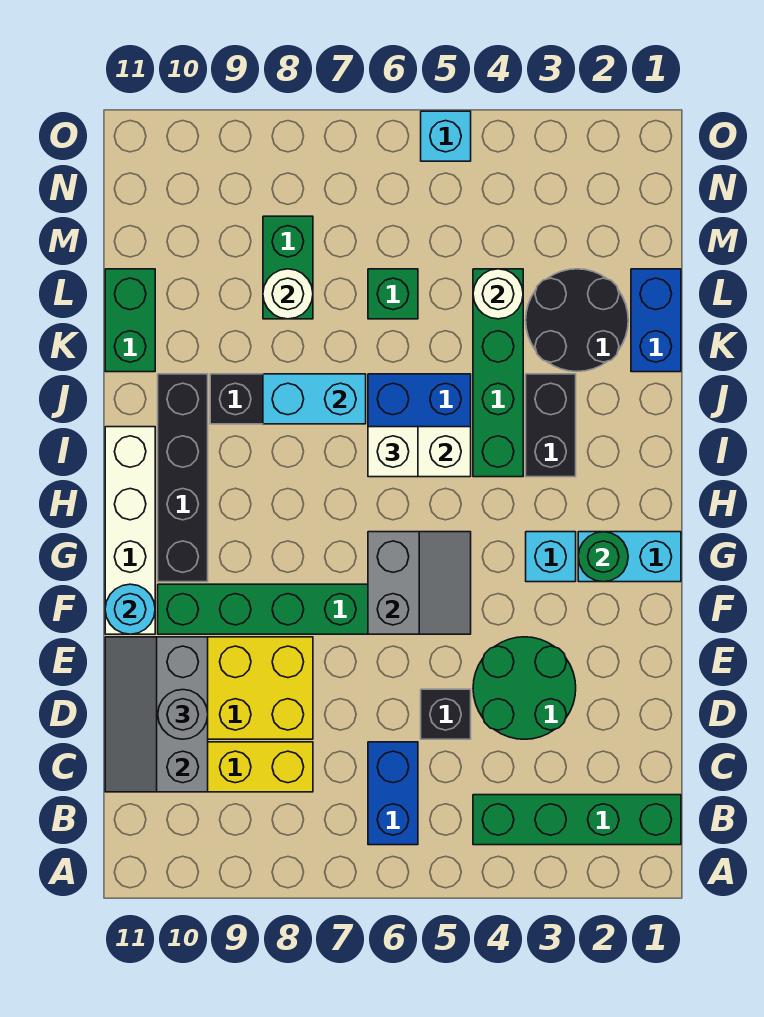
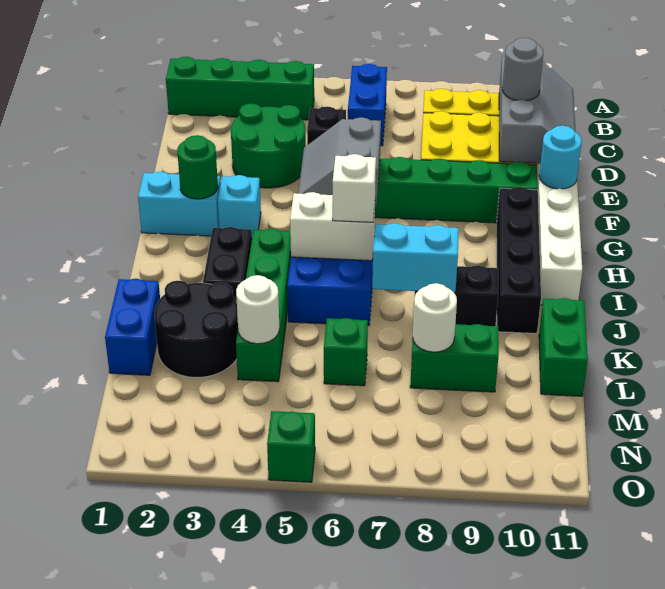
green brick L8:M8 level 1 -> green brick L8:L9 level 1
cyan brick O5 level 1 -> green brick O5 level 1

